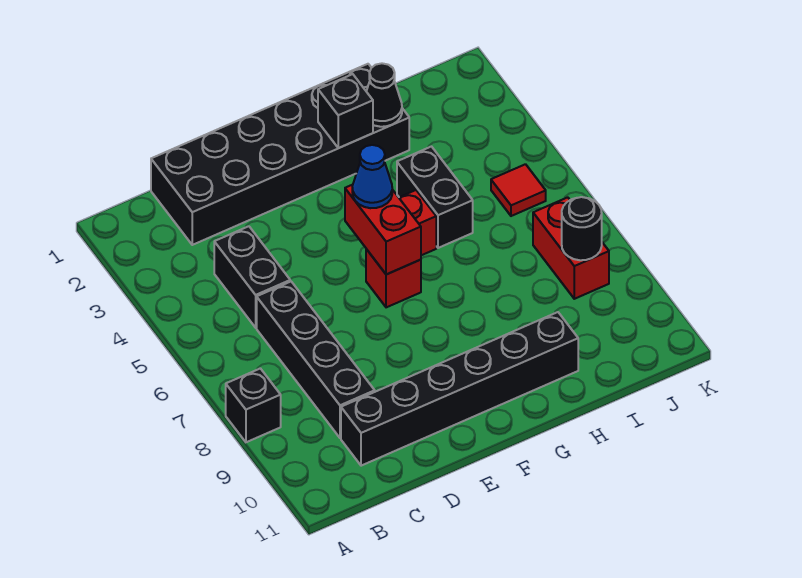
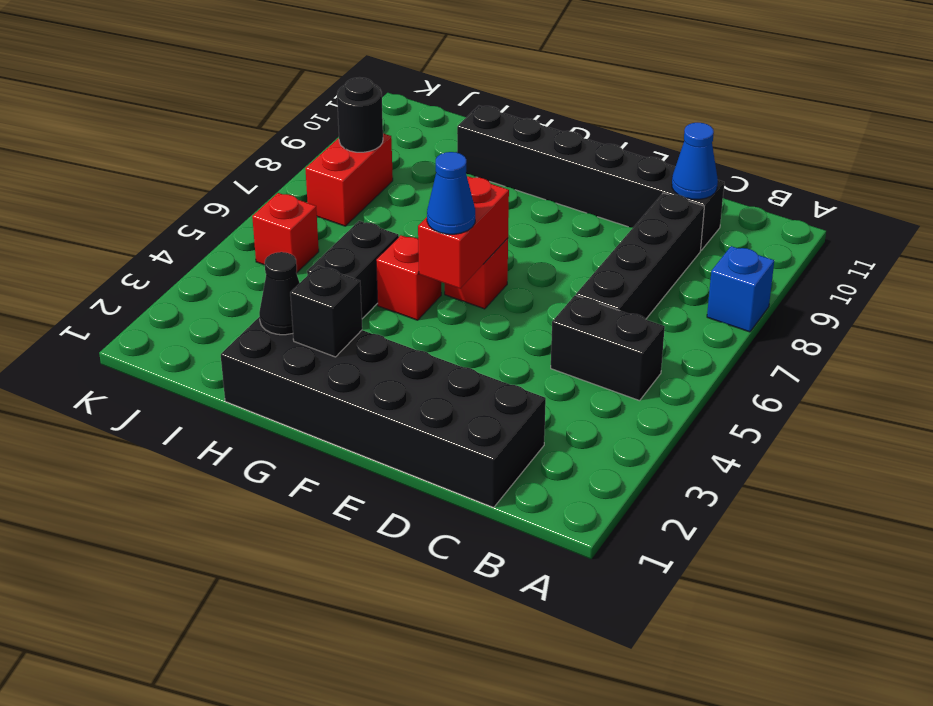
black brick A8 level 1 -> blue brick A8 level 1
black brick C4:C5 level 1 -> black brick B5:C5 level 1
none -> blue cone C10 level 2
red tile J5 level 1 -> red brick J5 level 1

